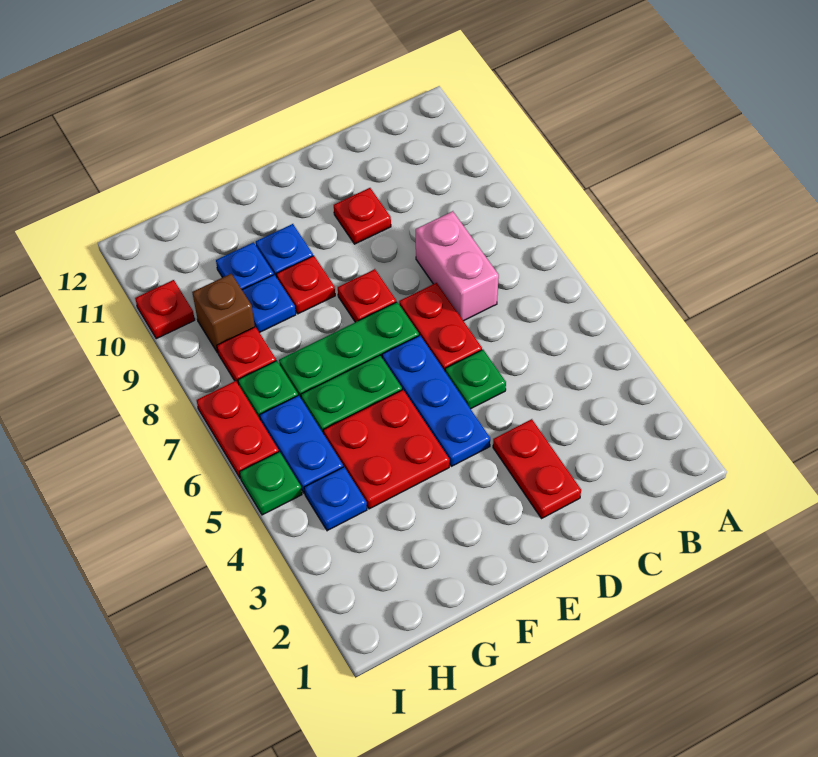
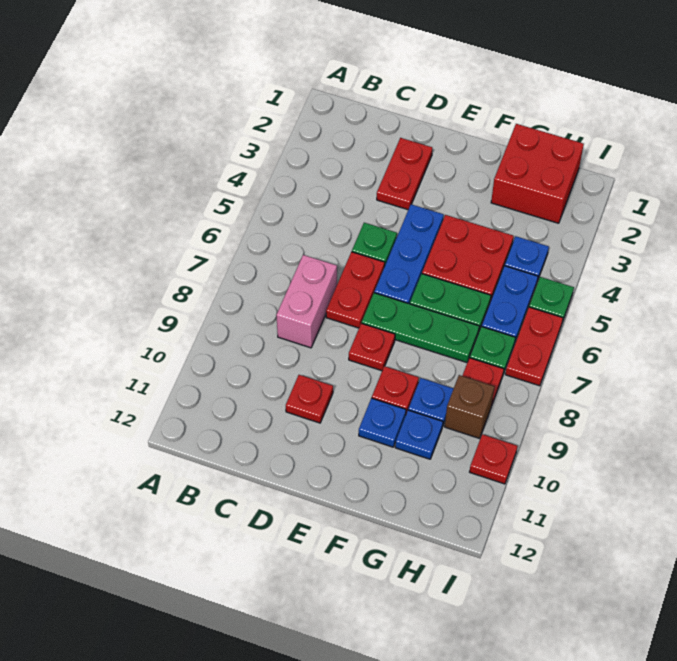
none -> red brick G1:H2 level 1

